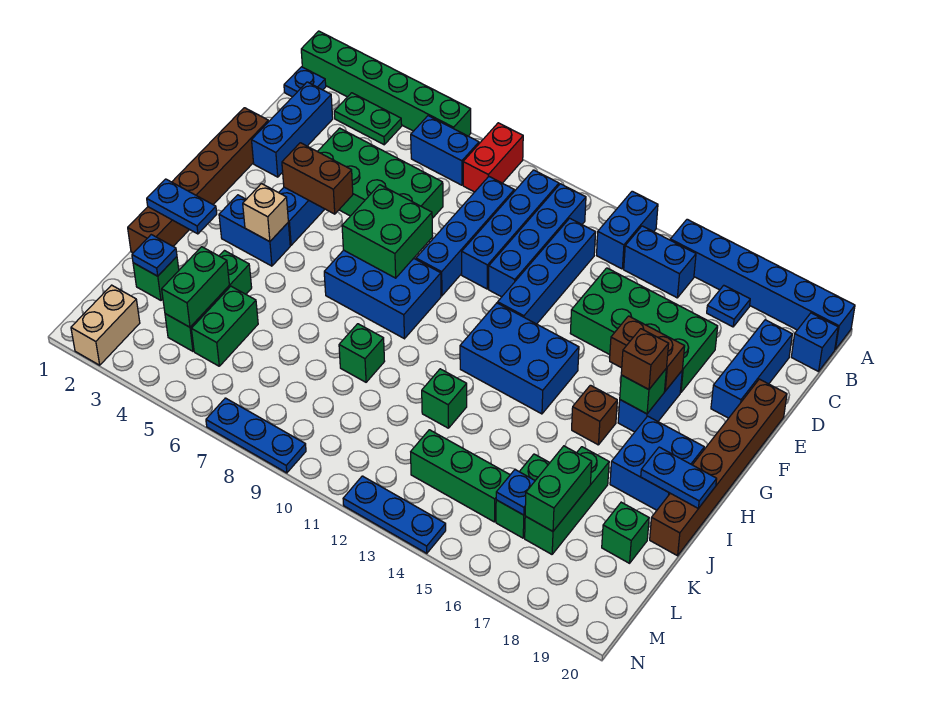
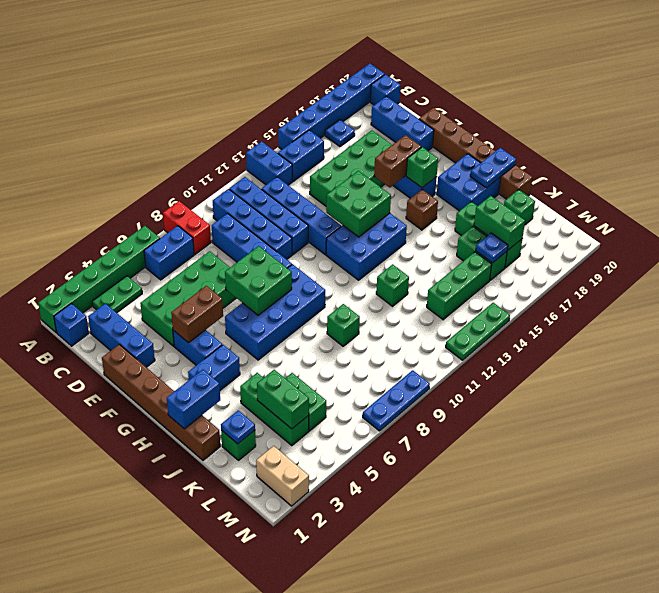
blue plate B1 level 1 -> blue brick B1 level 1
none -> green brick F13:G14 level 2
blue brick G7:H9 level 1 -> blue brick G6:H9 level 1
brown brick G17 level 3 -> none
tan brick H4 level 2 -> none
blue plate I1:I2 level 2 -> blue brick I1:I2 level 2
blue plate N12:N14 level 1 -> green plate N12:N14 level 1

